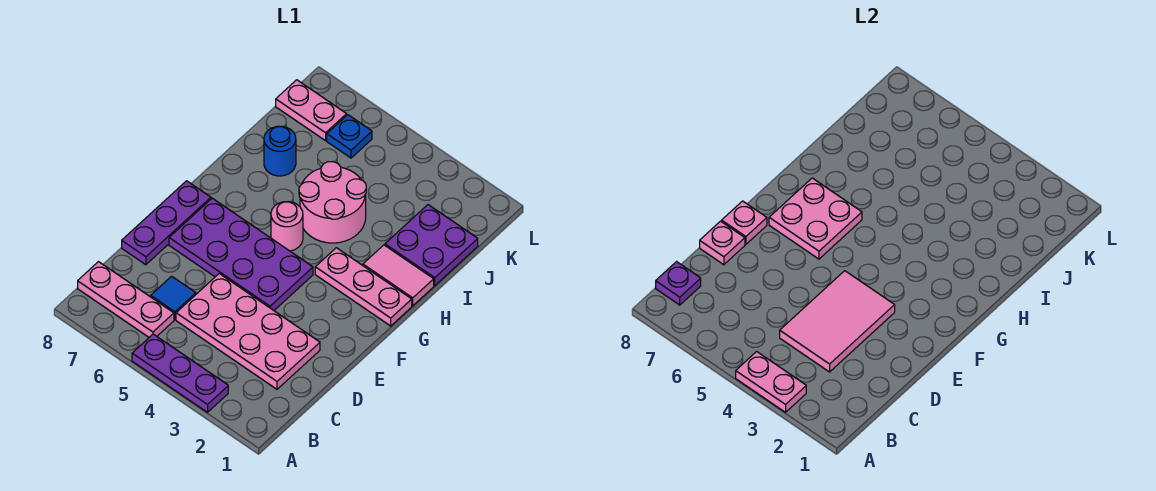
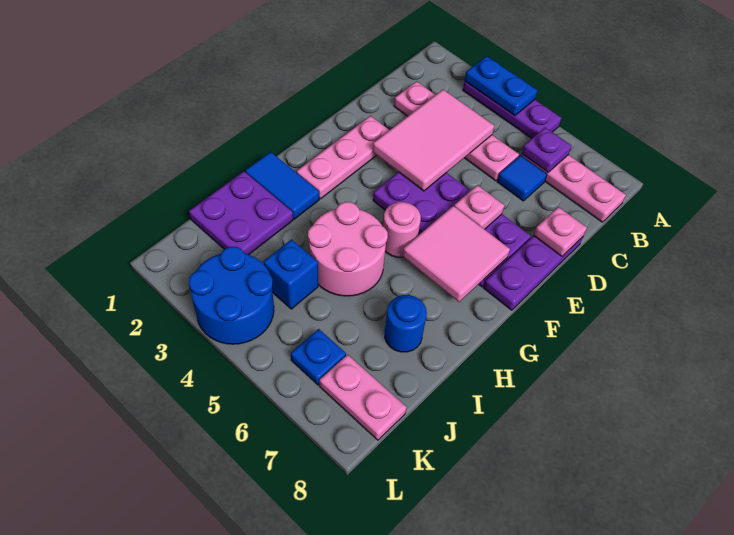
pink plate A3:A4 level 2 -> blue plate A3:A4 level 2
purple plate B8 level 2 -> purple plate B6 level 2
pink plate C2:D5 level 1 -> pink plate C2:C5 level 1
pink plate E8 level 2 -> pink plate E6 level 2
pink plate F6:G7 level 2 -> pink tile F6:G7 level 2
pink plate G1:G3 level 1 -> pink plate E2:G2 level 1
pink tile H1:H2 level 1 -> blue tile H1:H2 level 1
none -> blue brick J4 level 1
none -> blue round brick K3:L4 level 1

